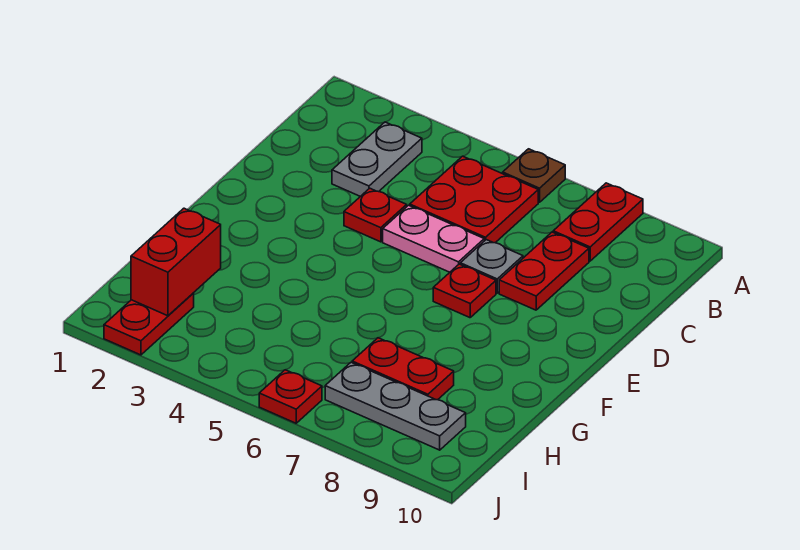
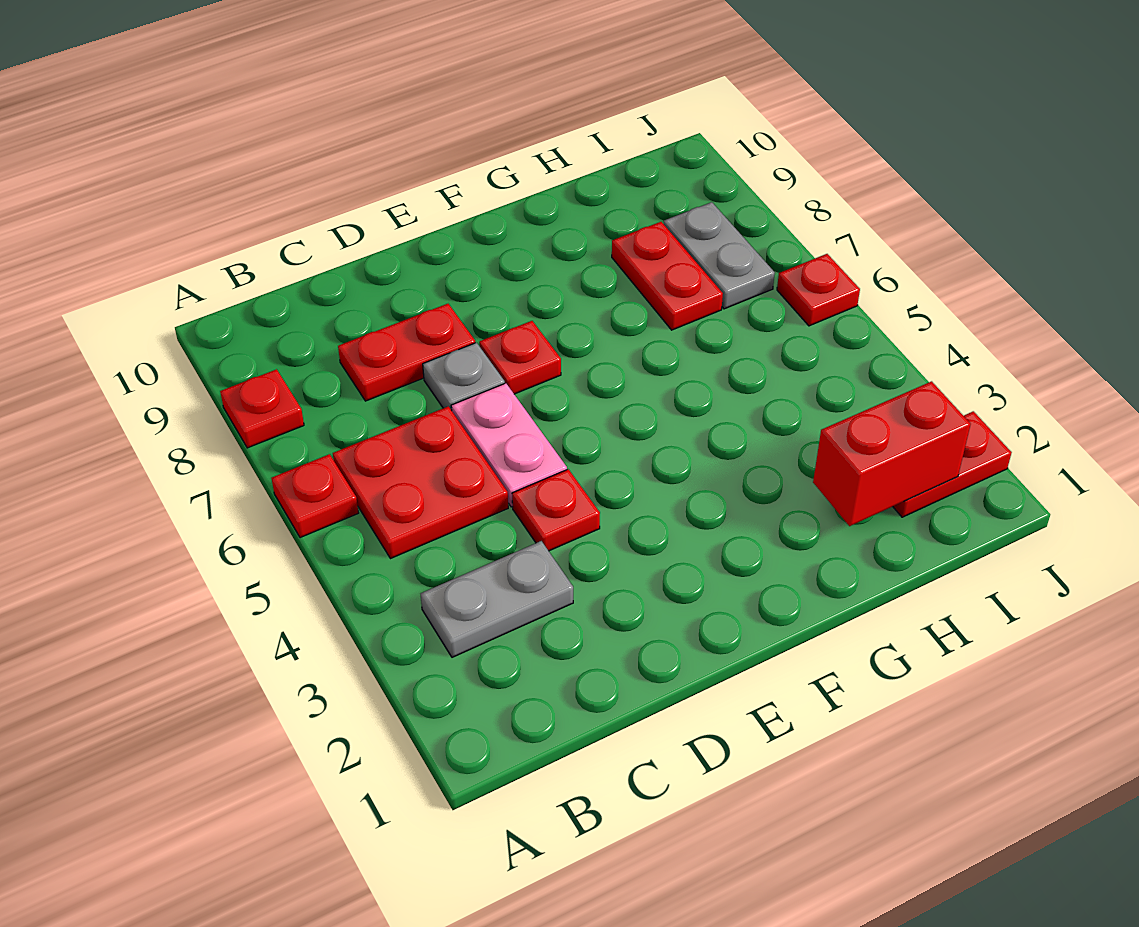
brown plate A6 level 1 -> red plate A6 level 1
red plate A8:B8 level 1 -> red plate A8 level 1
grey plate I7:I9 level 1 -> grey plate I7:I8 level 1

